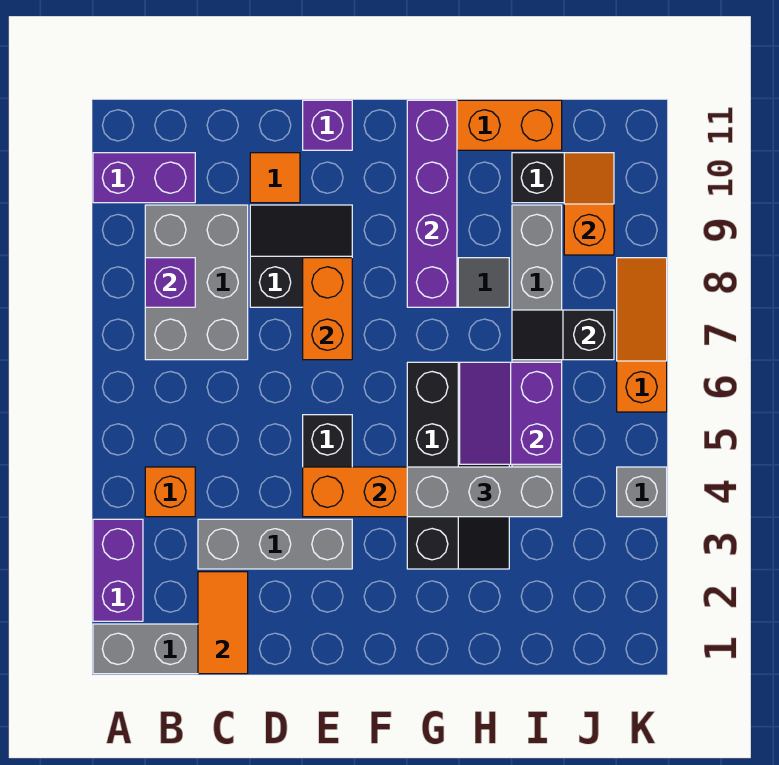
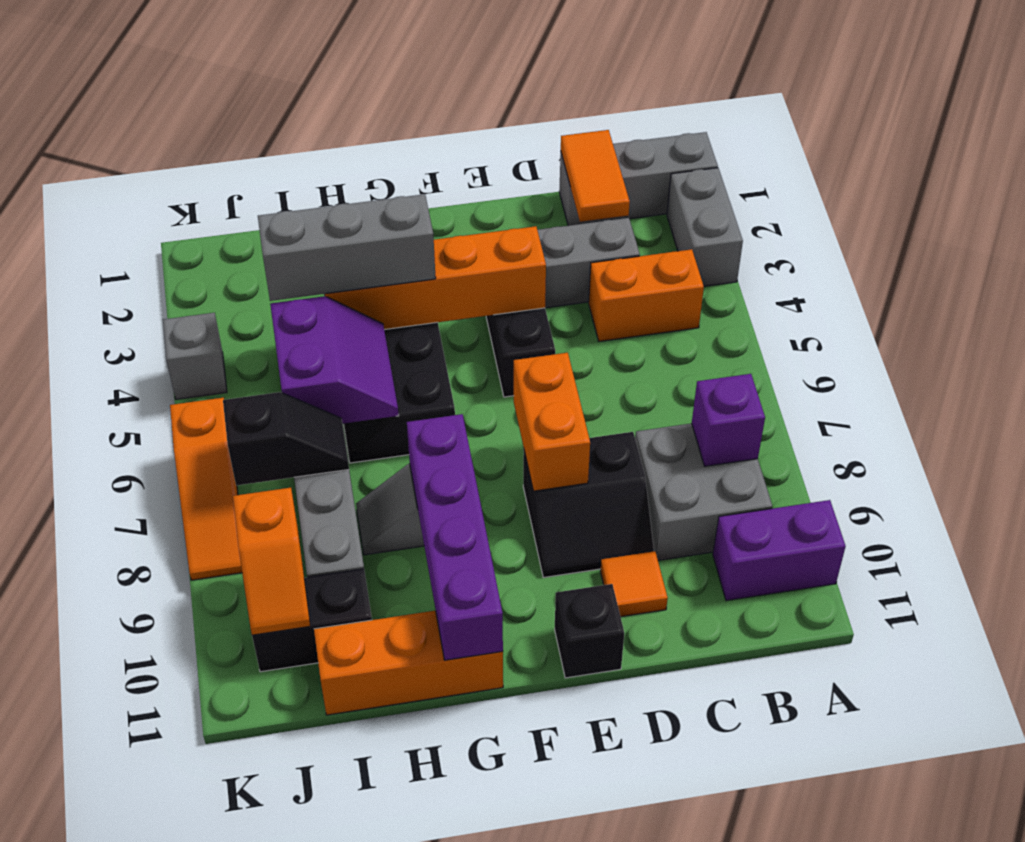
purple brick A2:A3 level 1 -> grey brick A2:A3 level 1
orange brick B4 level 1 -> orange brick B4:C4 level 1
grey brick B7:C9 level 1 -> grey brick B8:C9 level 1
purple brick E11 level 1 -> black brick E11 level 1

